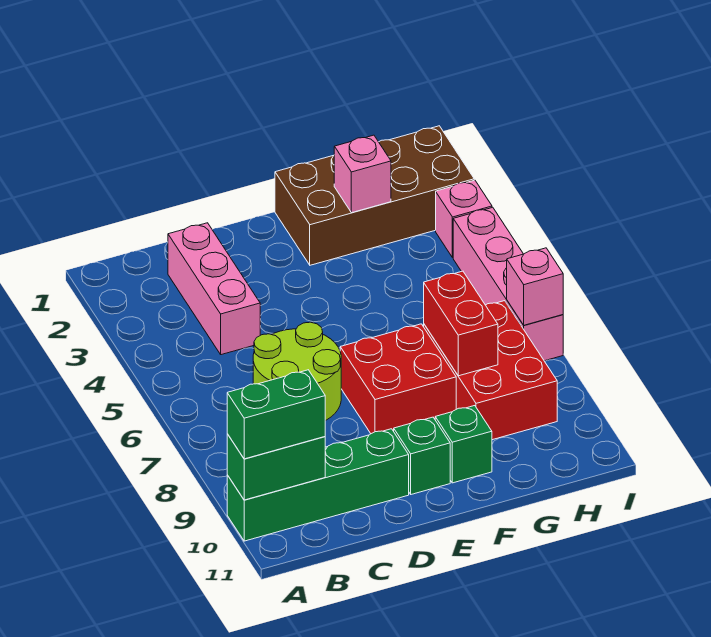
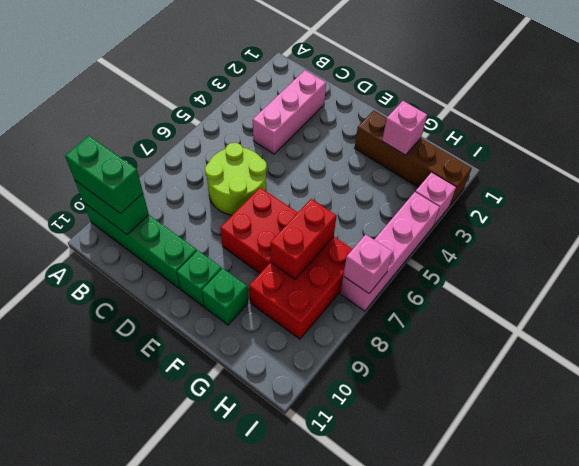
brown brick F1:I2 level 1 -> brown brick F2:I2 level 1

